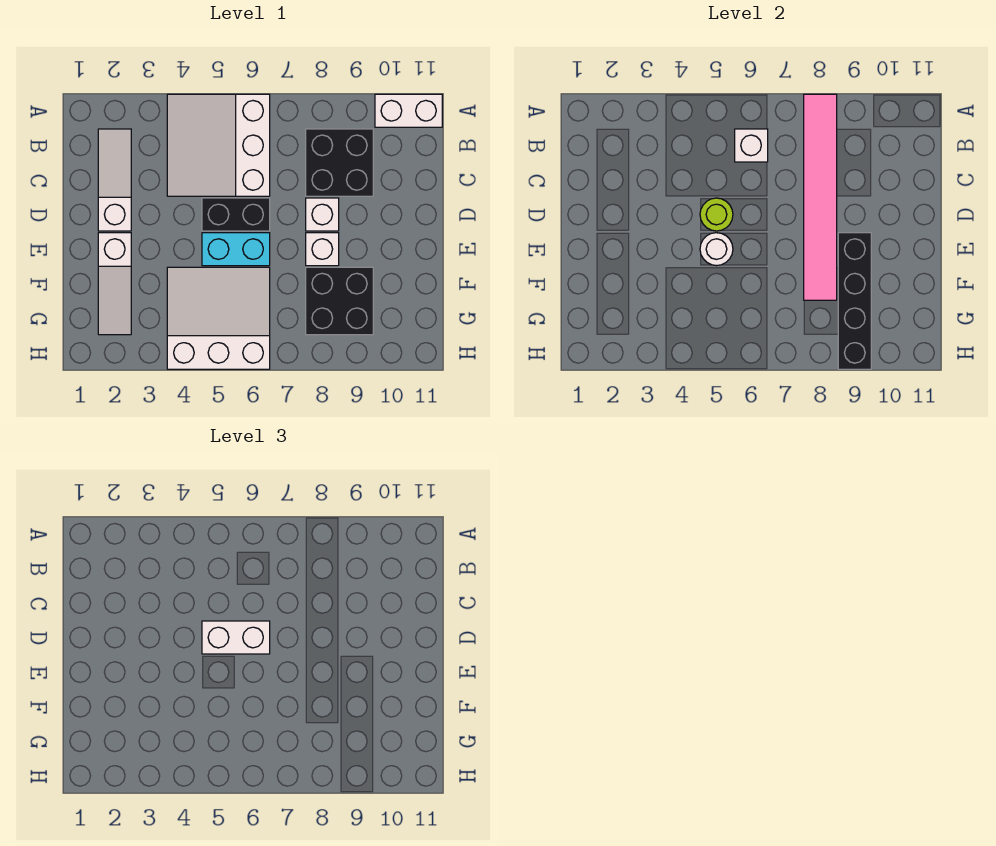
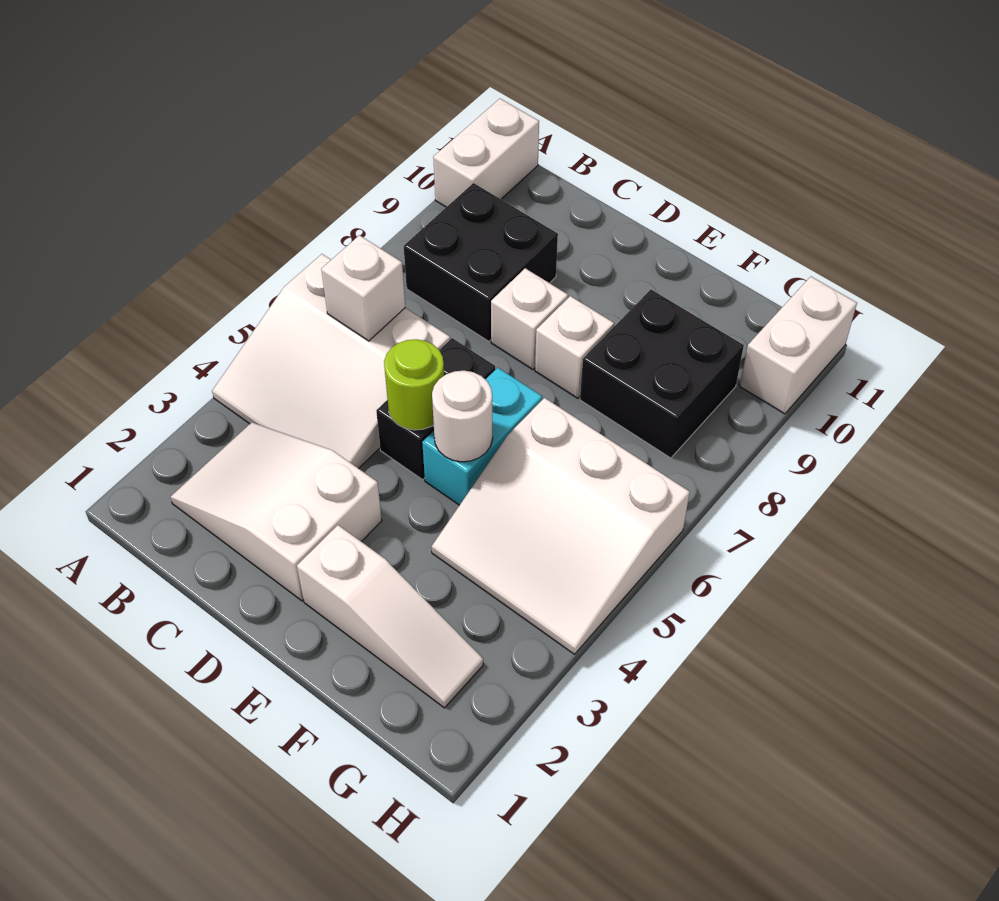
pink tile A8:F8 level 2 -> none
white slope B2:D2 level 1 top D -> white slope B2:D3 level 1 top D
white brick D5:D6 level 3 -> white brick H10:H11 level 1
black brick E9:H9 level 2 -> none
white slope F4:H6 level 1 top H -> white slope F4:H6 level 1 top 6

